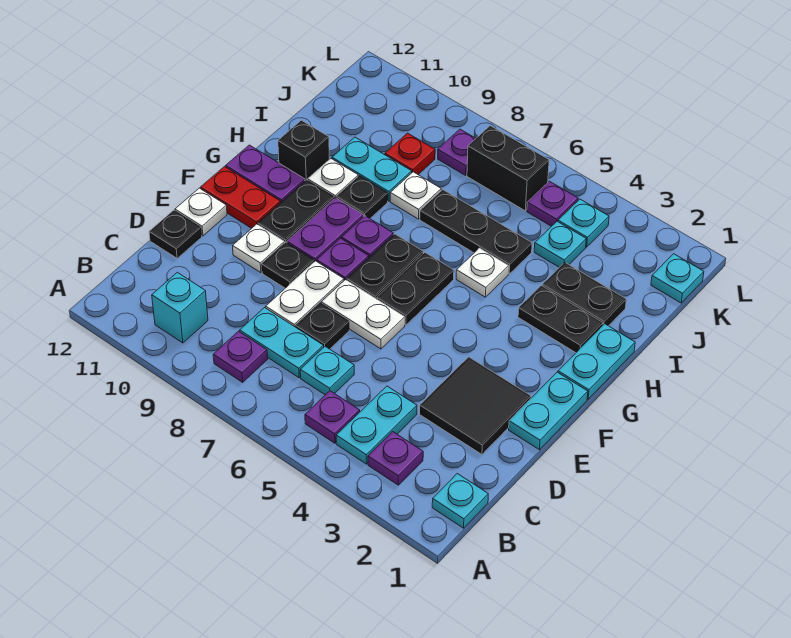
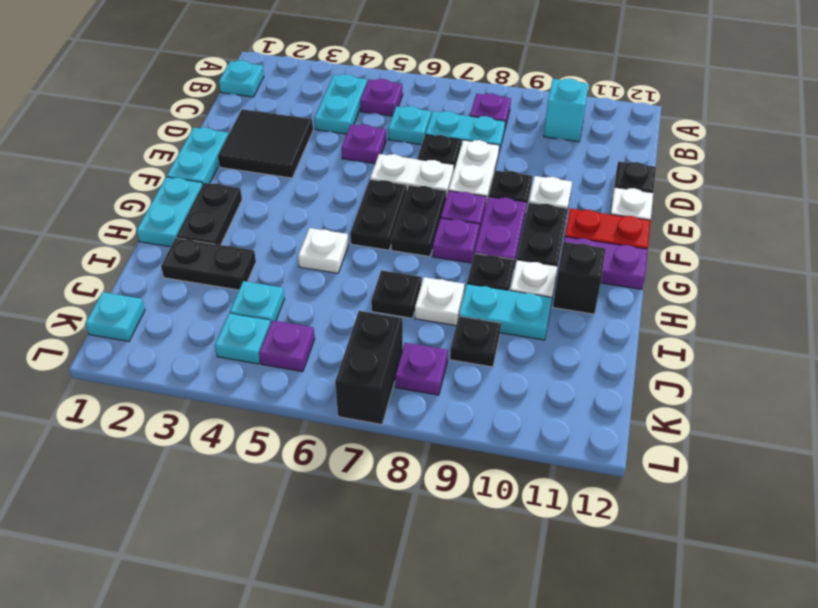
purple plate B3 level 1 -> purple plate D5 level 1
black plate H2:H3 level 1 -> black plate G2:H2 level 1
black plate I5:I7 level 1 -> black plate I7 level 1
red plate J9 level 1 -> black plate J9 level 1
black brick K6:K7 level 1 -> black brick K7:L7 level 1

